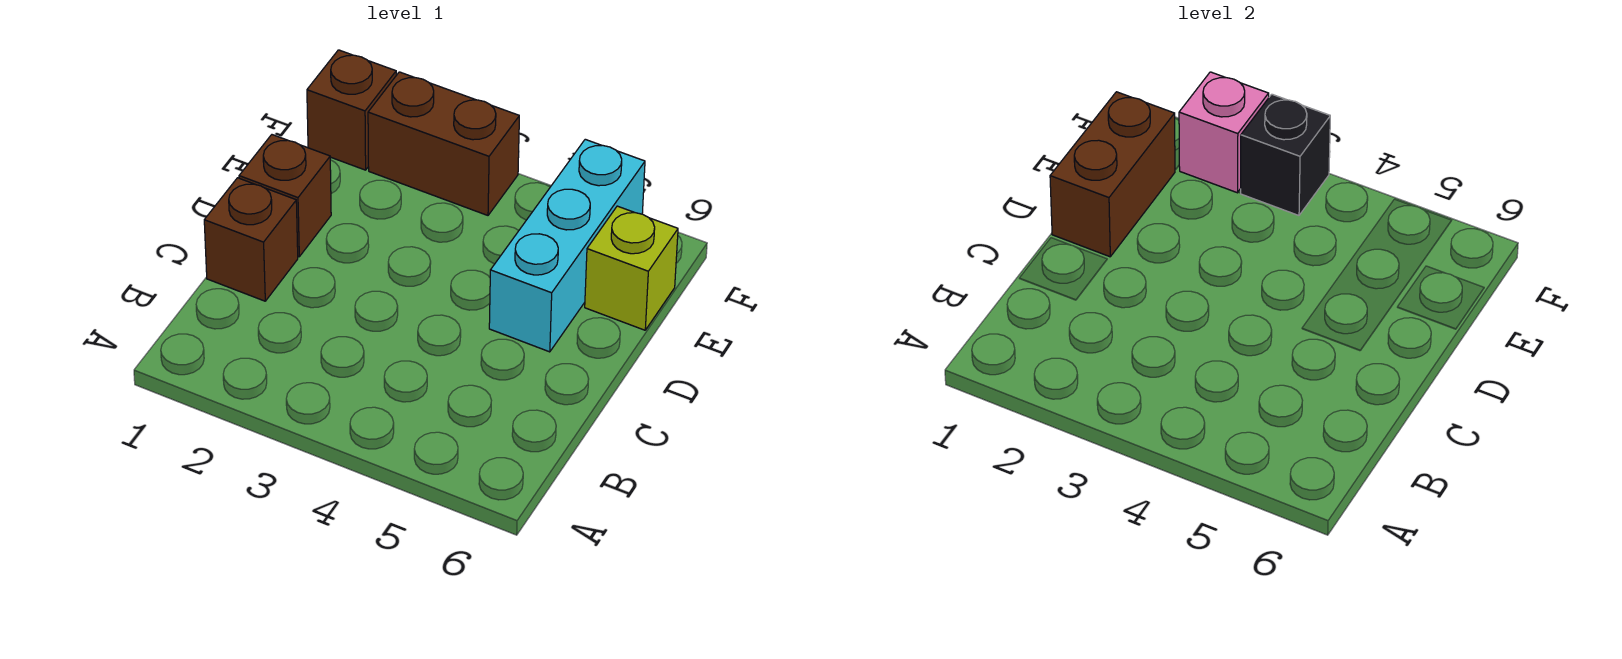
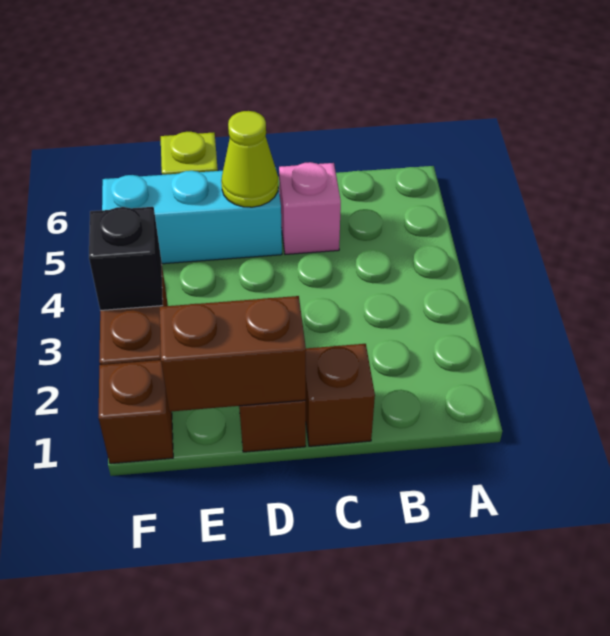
none -> lime cone D5 level 2
pink brick F2 level 2 -> pink brick C5 level 1

